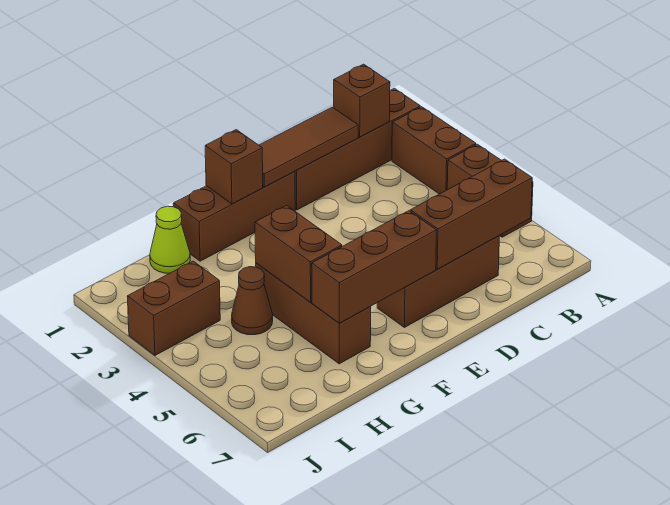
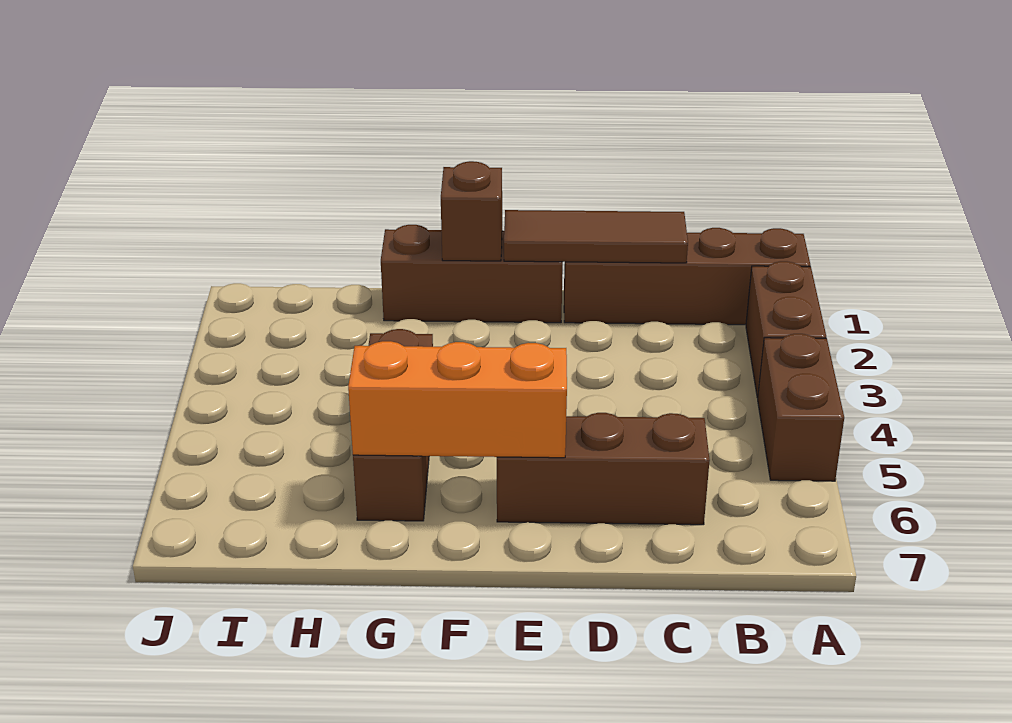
brown brick B1 level 2 -> none
brown brick B6:D6 level 2 -> none
brown brick E6:G6 level 2 -> orange brick E6:G6 level 2
brown brick G4:G5 level 2 -> none
lime cone H1 level 1 -> none
brown cone H4 level 1 -> none
brown brick I3:J3 level 1 -> none

